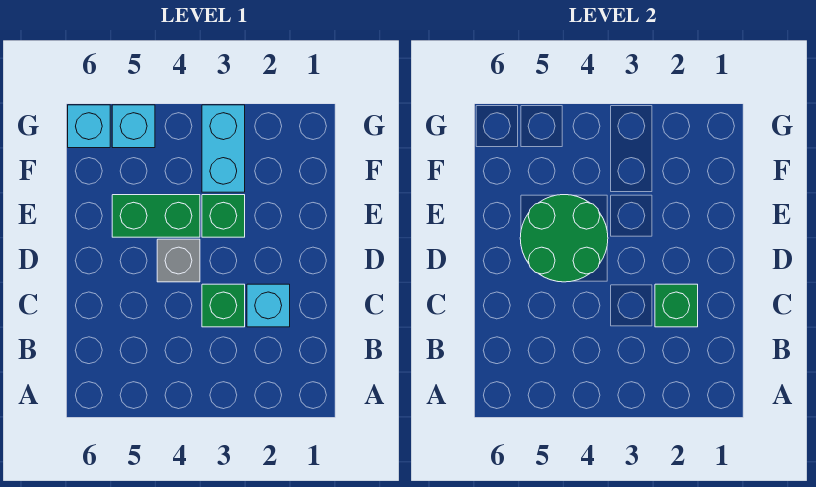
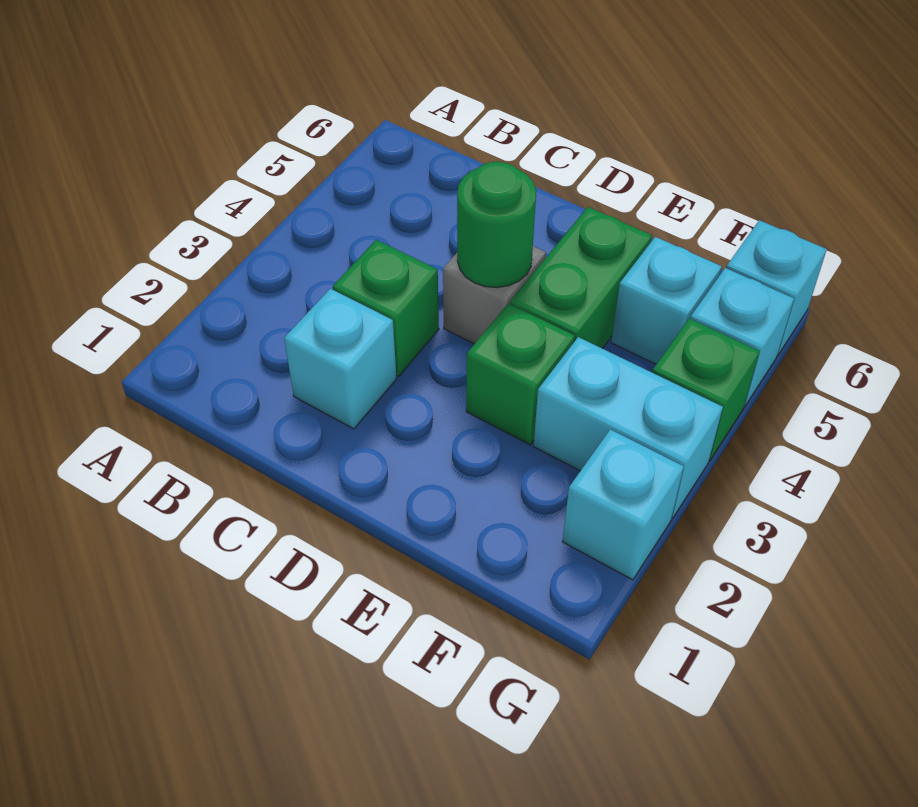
green brick C2 level 2 -> green brick G4 level 1
green round brick D4:E5 level 2 -> green round brick D4 level 2
none -> cyan brick F5 level 1
none -> cyan brick G2 level 1

